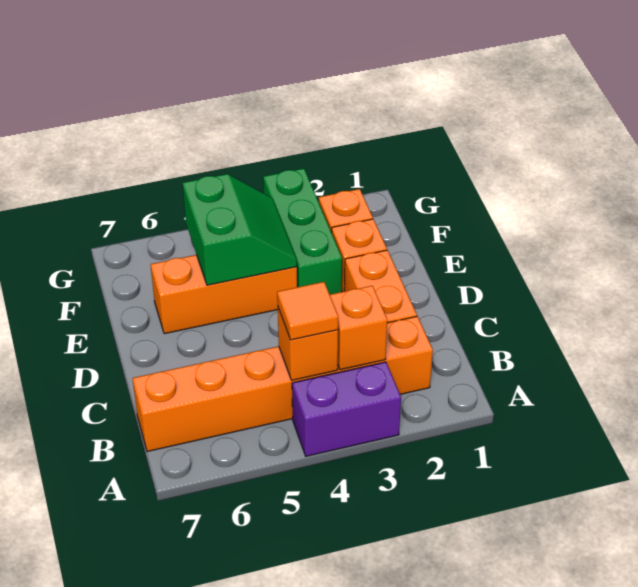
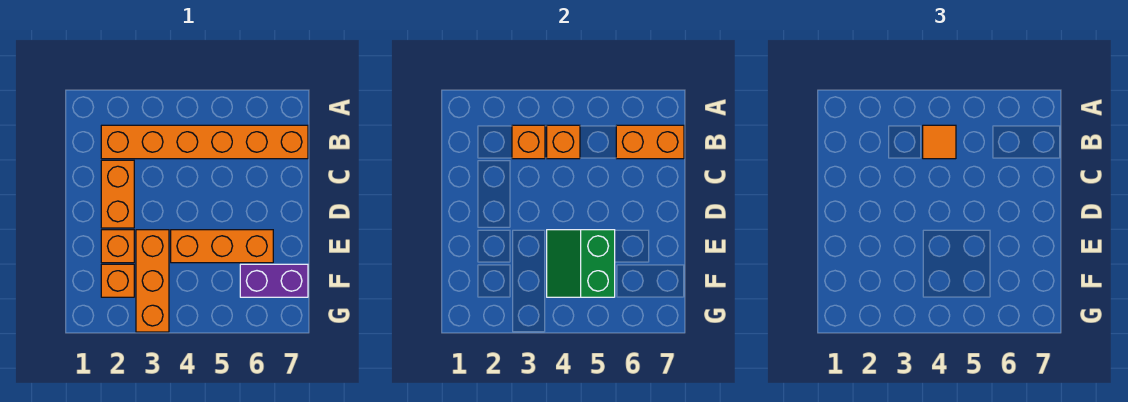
purple brick A3:A4 level 1 -> purple brick F6:F7 level 1
none -> orange brick B6:B7 level 2
green brick E3:G3 level 1 -> orange brick E3:G3 level 1

